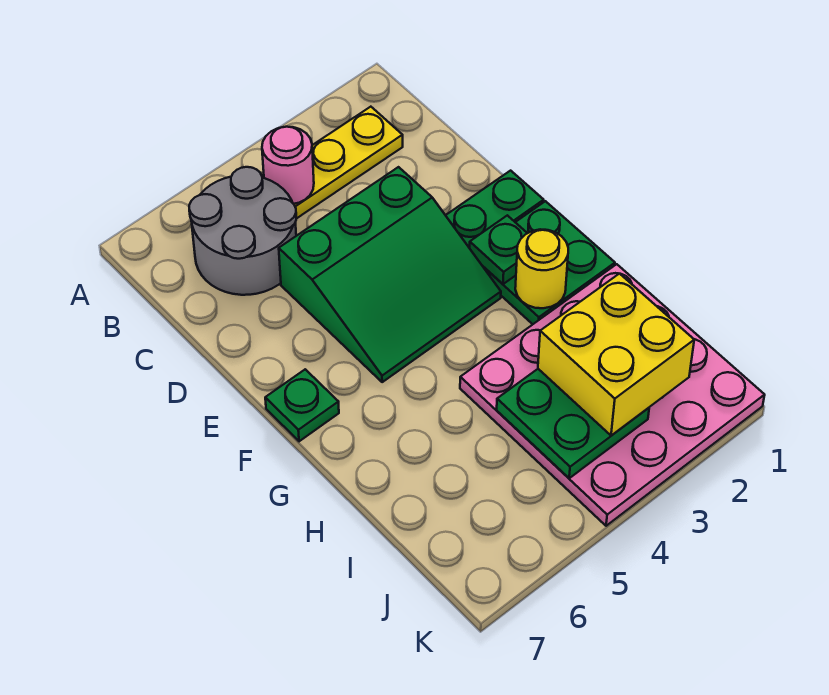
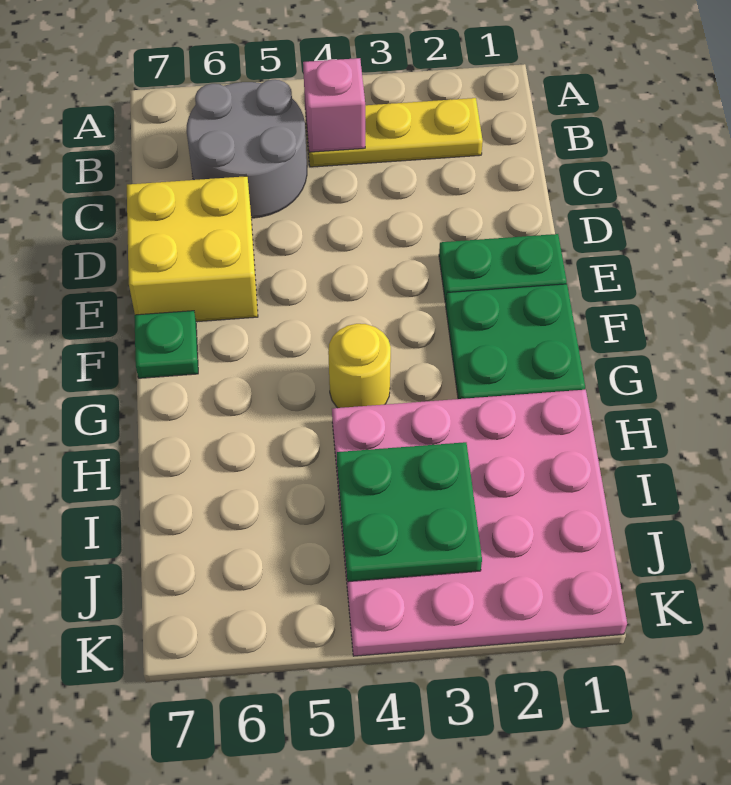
pink round brick B4 level 2 -> pink brick B4 level 2
green slope D3:F5 level 1 top D -> none
green plate F2 level 2 -> none
yellow round brick G2 level 2 -> yellow round brick G4 level 1
yellow brick I2:J3 level 3 -> yellow brick D6:E7 level 1

